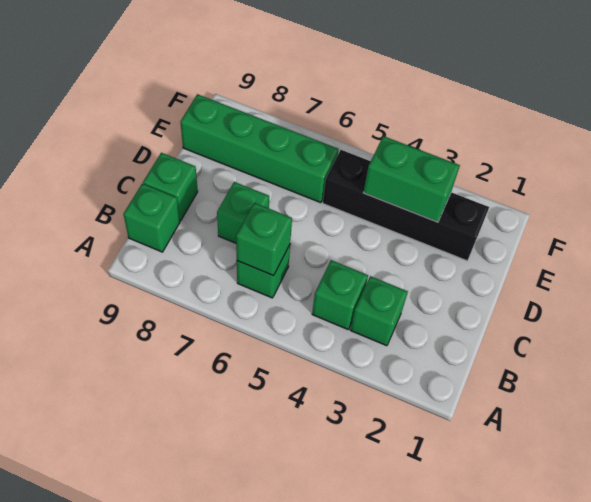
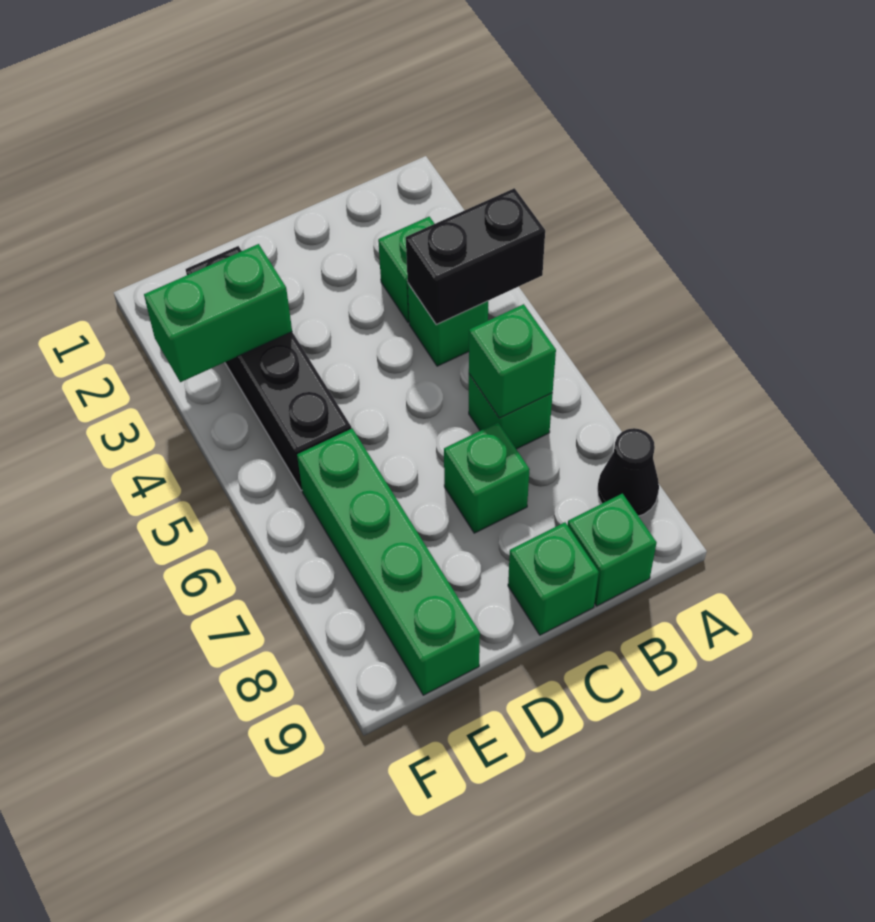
none -> black brick A4:B4 level 2
none -> black cone A8 level 1
green brick E3:E4 level 2 -> green brick E3:F3 level 2

